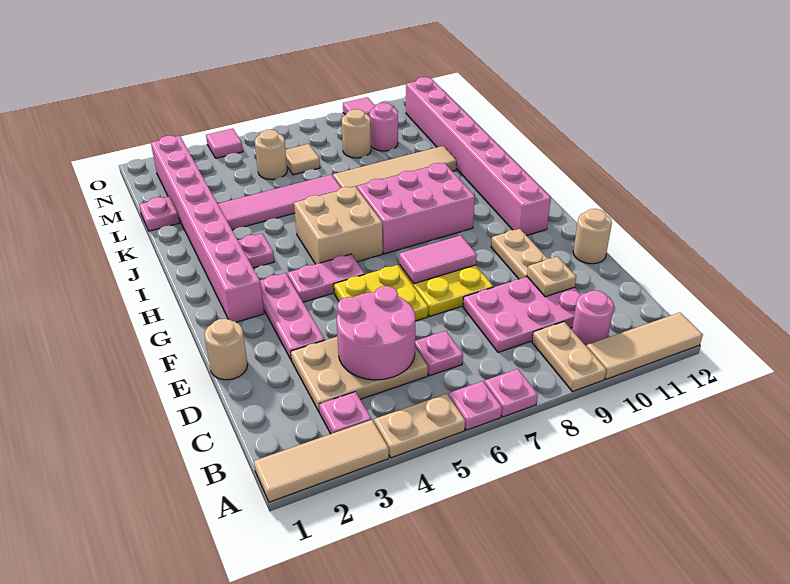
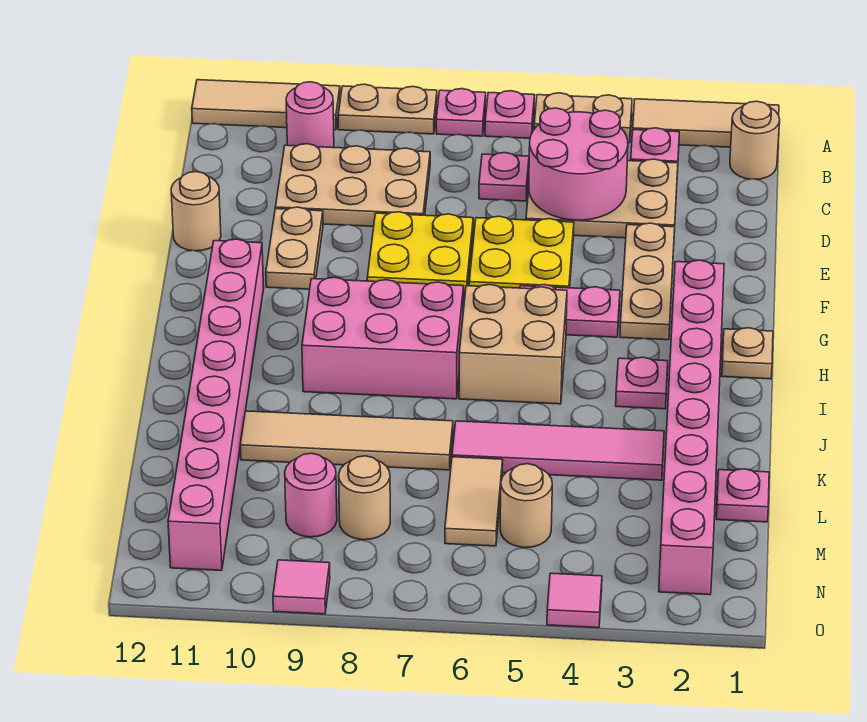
tan plate A9:B9 level 1 -> tan plate A8:A9 level 1
pink plate C8:D10 level 1 -> tan plate C8:D10 level 1
tan plate D10 level 2 -> tan plate H1 level 1
tan round brick E1 level 1 -> tan round brick B1 level 1
pink plate E3:G3 level 1 -> tan plate E3:G3 level 1
pink tile F7:F8 level 2 -> none
tan tile M6 level 1 -> tan tile L6:M6 level 1

